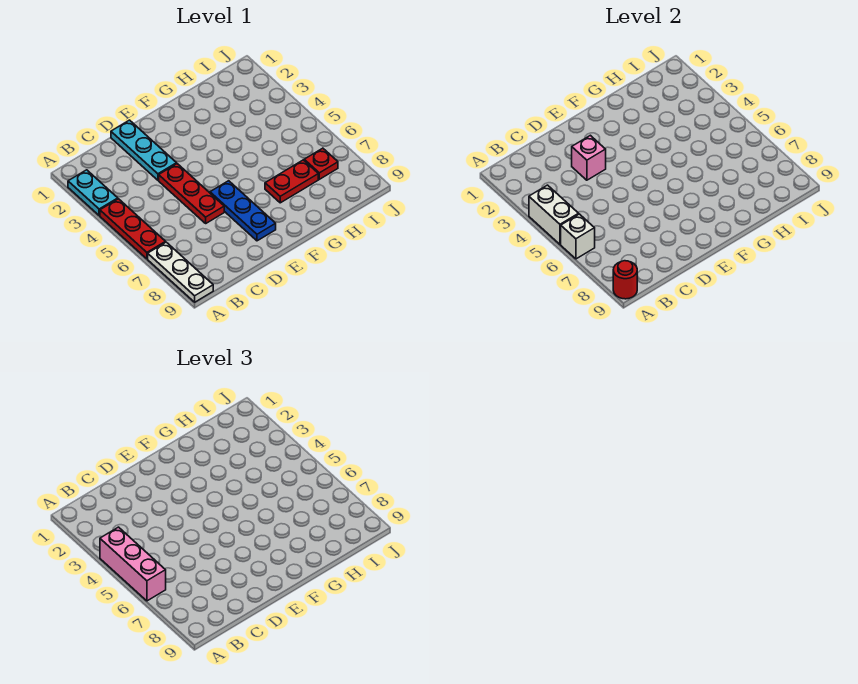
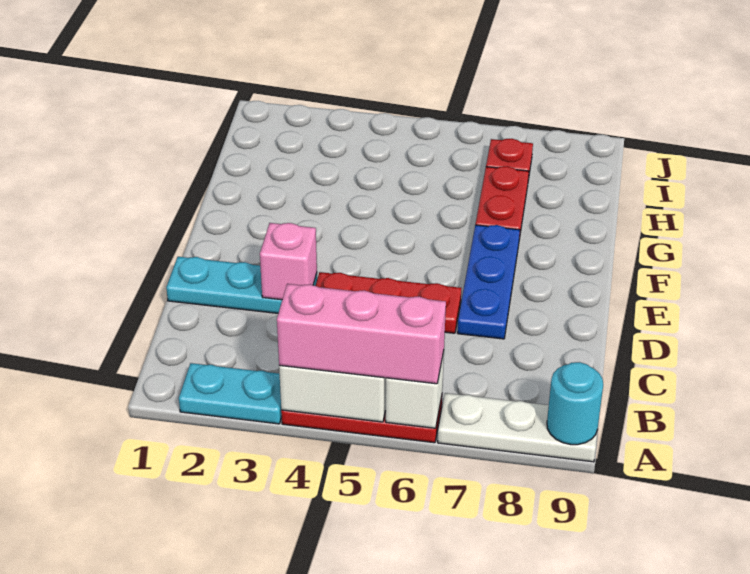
red round brick A9 level 2 -> cyan round brick A9 level 2
blue plate E6:E8 level 1 -> blue plate D7:F7 level 1

